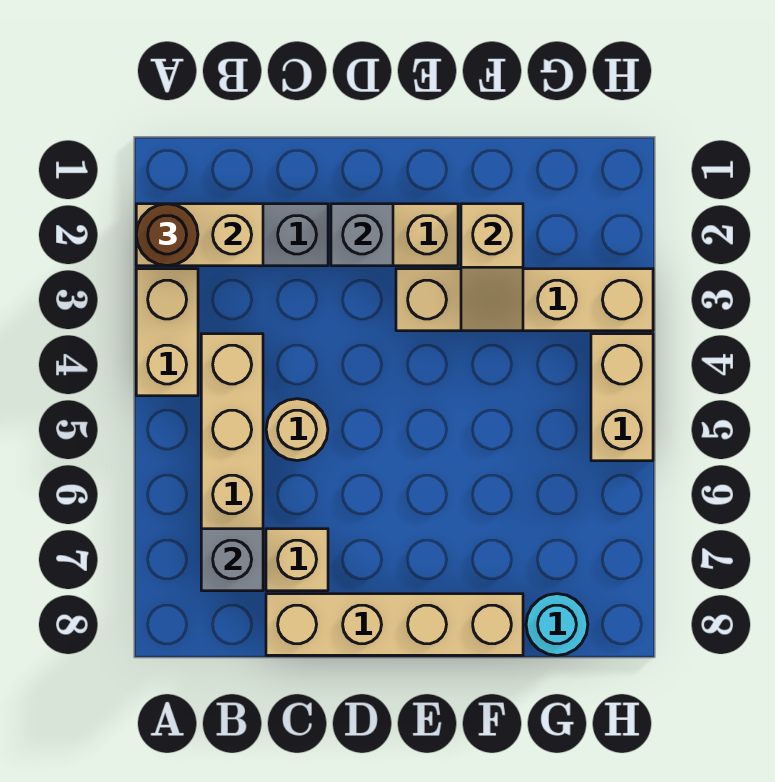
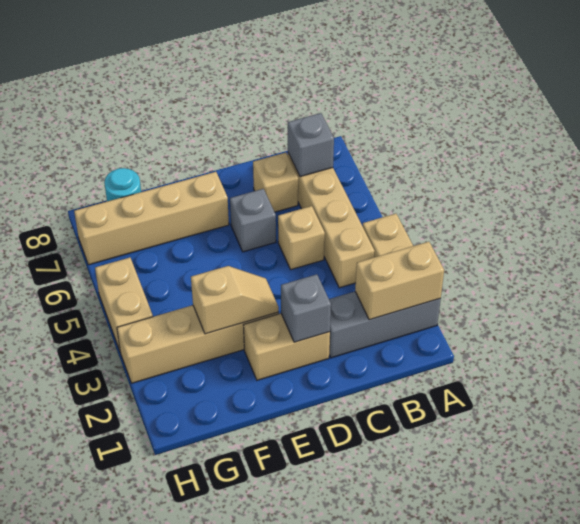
brown round brick A2 level 3 -> none
tan round brick C5 level 1 -> tan brick C5 level 1
tan brick C8:F8 level 1 -> tan brick E7:H7 level 1
none -> grey brick D6 level 1
tan slope F2:F3 level 2 top 2 -> tan slope E3:F3 level 2 top F

